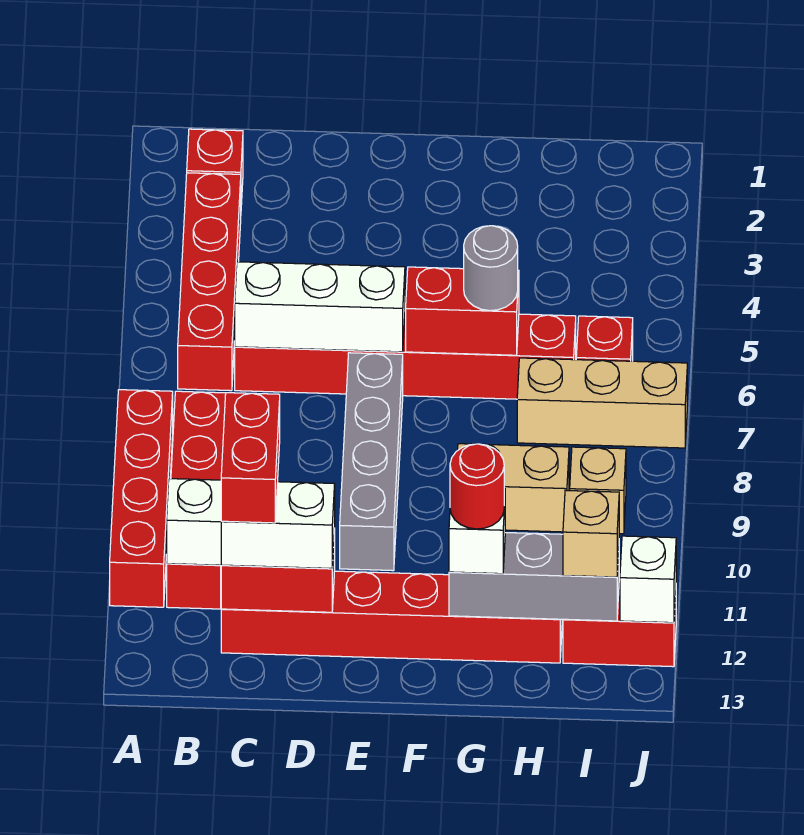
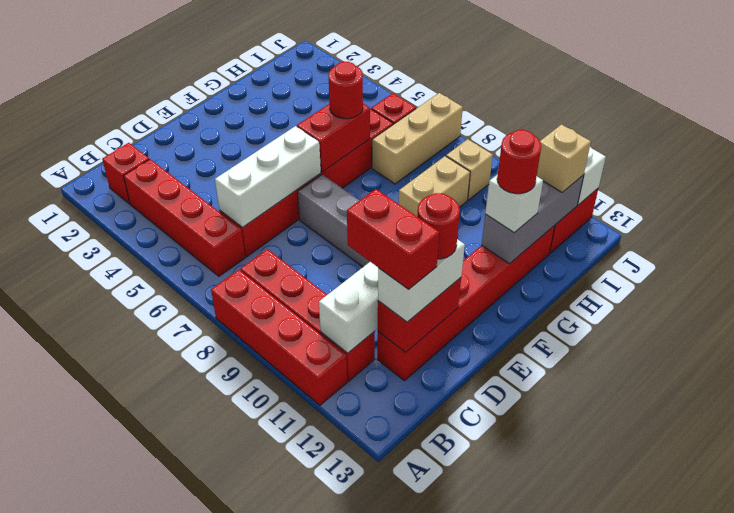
none -> red round brick D12 level 4
grey round brick G6 level 3 -> red round brick G6 level 3

